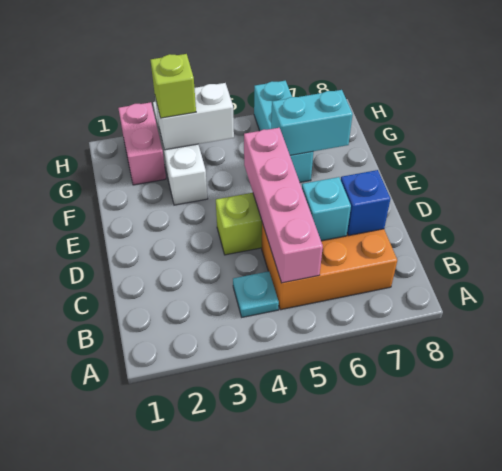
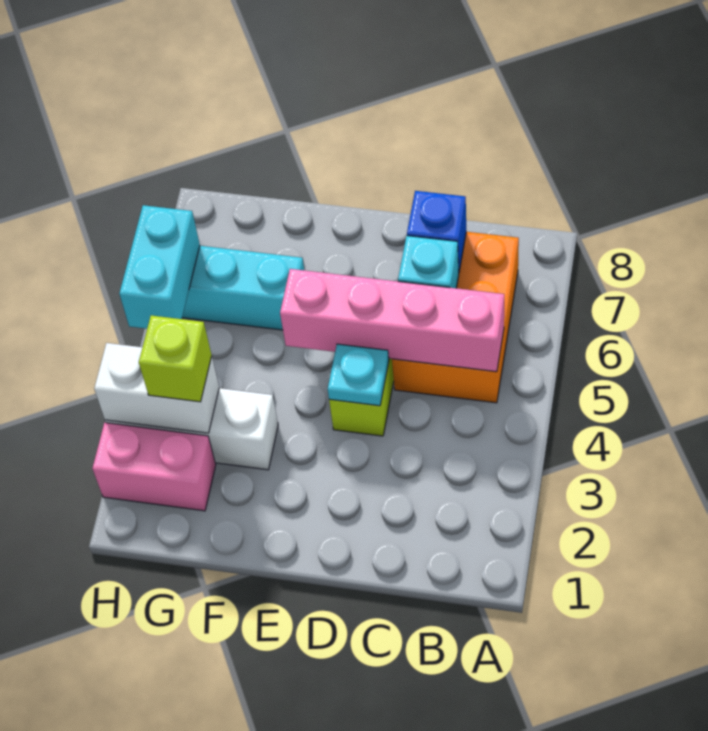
cyan plate B4 level 1 -> cyan plate D4 level 2
cyan brick F6:F7 level 2 -> cyan brick H5:H6 level 2
white brick G3:G4 level 2 -> white brick G3:H3 level 2

